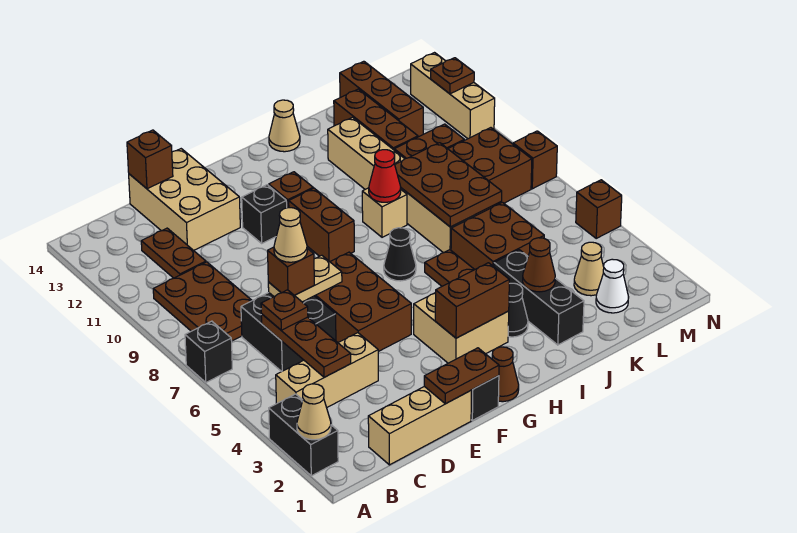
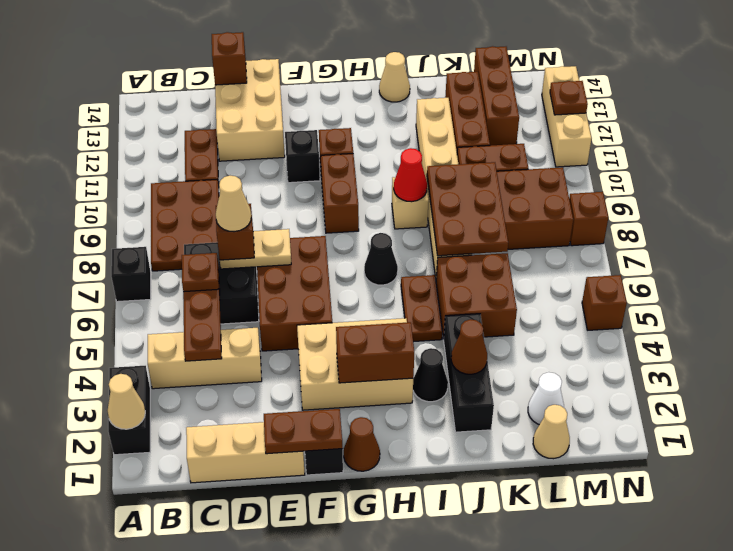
tan brick G3:H4 level 1 -> tan brick F3:H4 level 1
tan cone L3 level 1 -> tan cone L1 level 1

